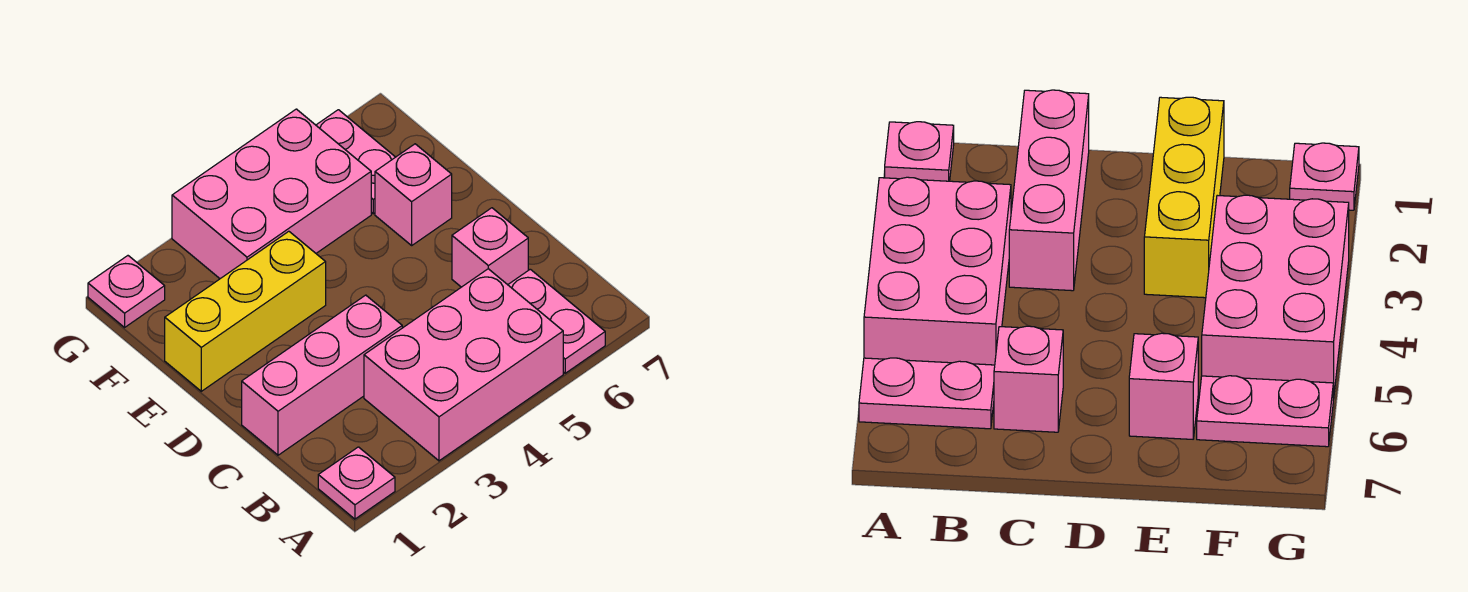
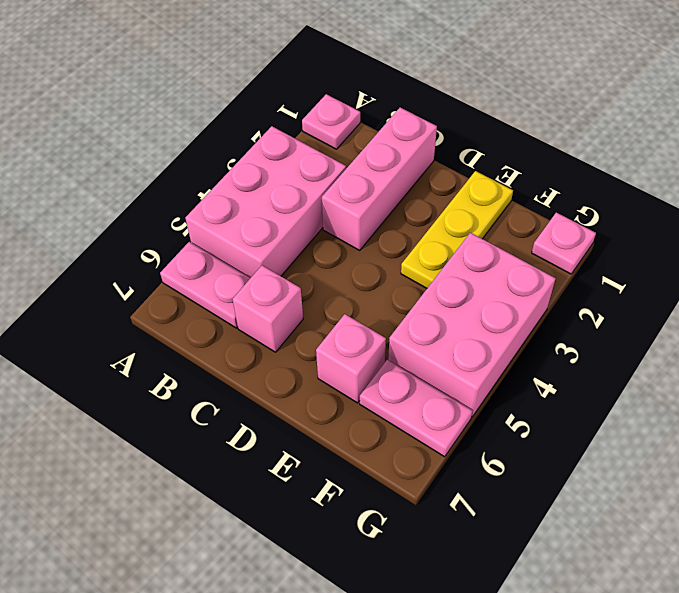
yellow brick E1:E3 level 1 -> yellow plate E1:E3 level 1

